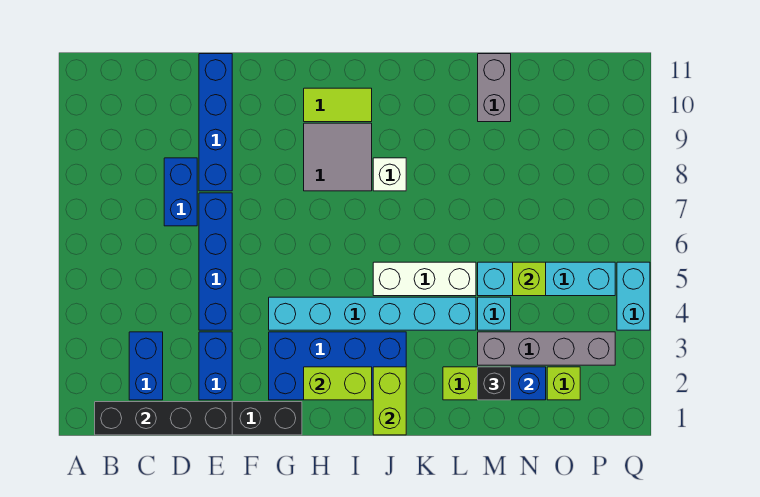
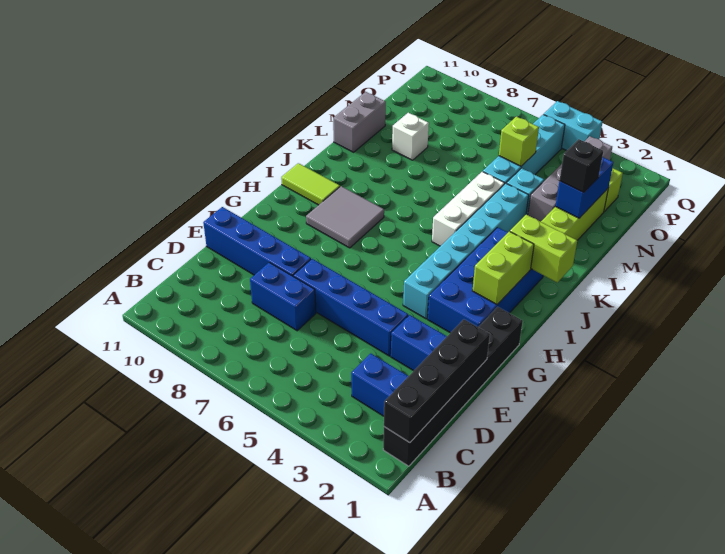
lime tile H10:I10 level 1 -> lime tile I10:I11 level 1
white brick J8 level 1 -> white brick M9 level 1
grey brick M10:M11 level 1 -> grey brick L11:M11 level 1

